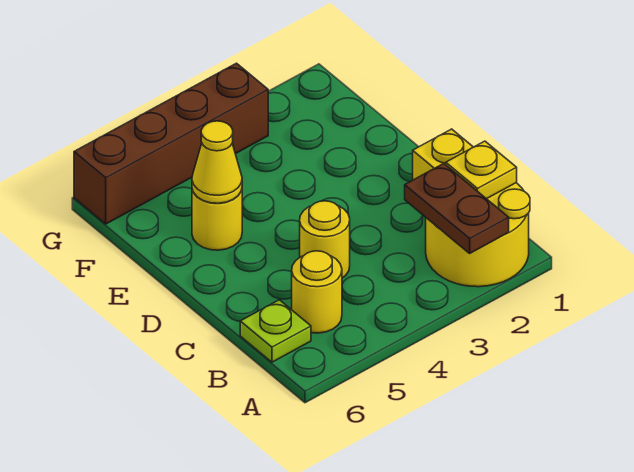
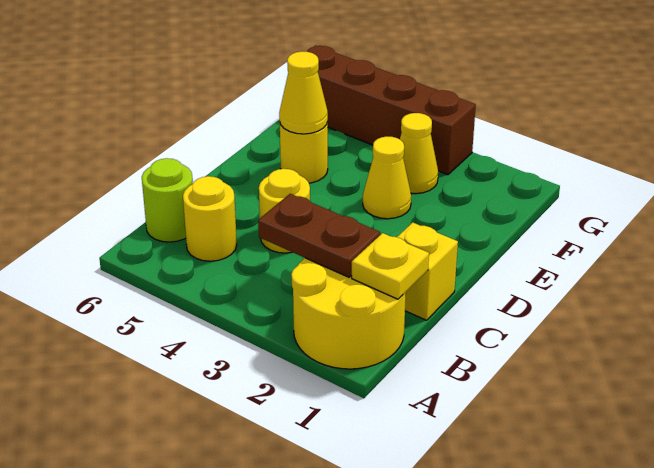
brown plate A2:B2 level 2 -> brown plate B2:B3 level 2
lime plate B6 level 1 -> lime round brick B6 level 1
none -> yellow cone E3 level 1
none -> yellow cone F3 level 1

